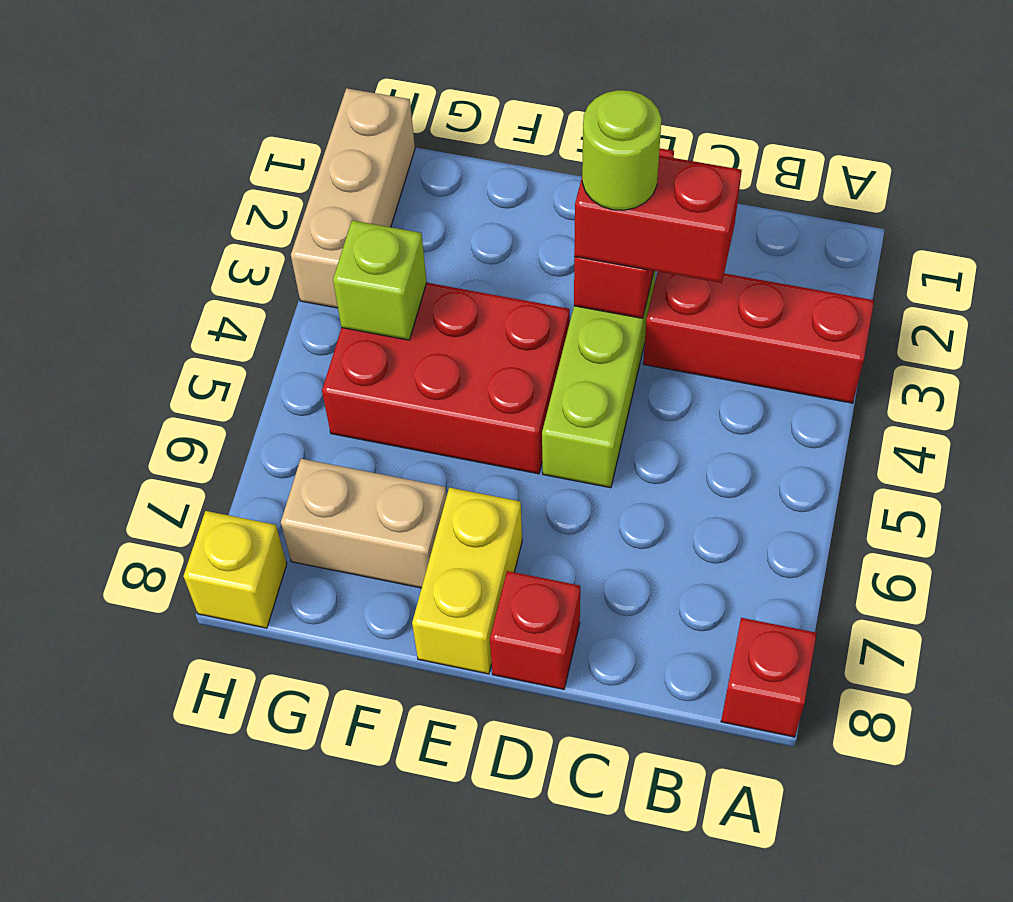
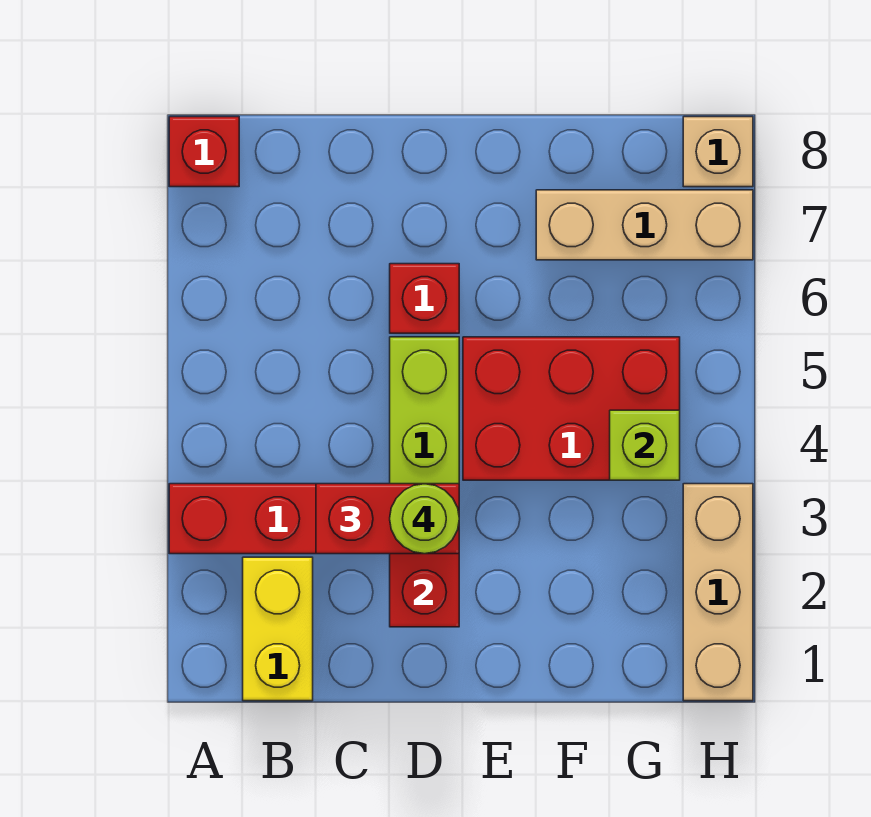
red brick D8 level 1 -> red brick D6 level 1
yellow brick E7:E8 level 1 -> yellow brick B1:B2 level 1
tan brick F7:G7 level 1 -> tan brick F7:H7 level 1
yellow brick H8 level 1 -> tan brick H8 level 1

